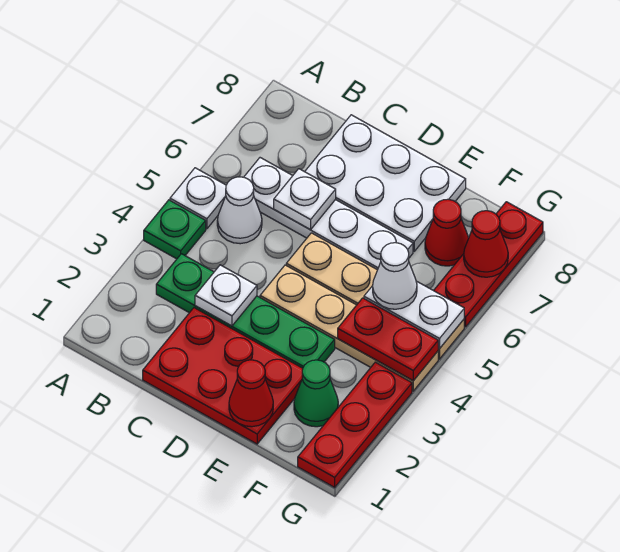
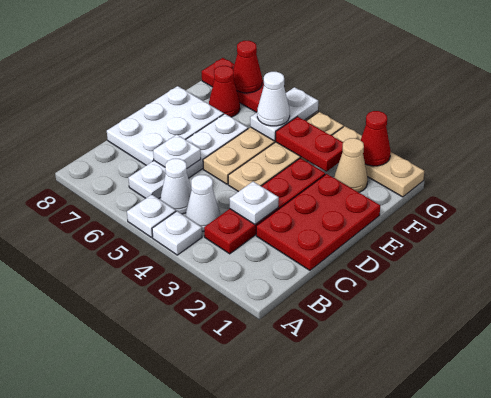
green plate A4 level 1 -> white plate A4 level 1
green plate B3:E3 level 1 -> red plate B3:E3 level 1
none -> white cone B4 level 1
red cone E1 level 2 -> red cone G2 level 2
green cone F2 level 1 -> tan cone F2 level 1
red plate F4:G4 level 2 -> red plate F3:F4 level 2
red plate G1:G3 level 1 -> tan plate G1:G3 level 1

